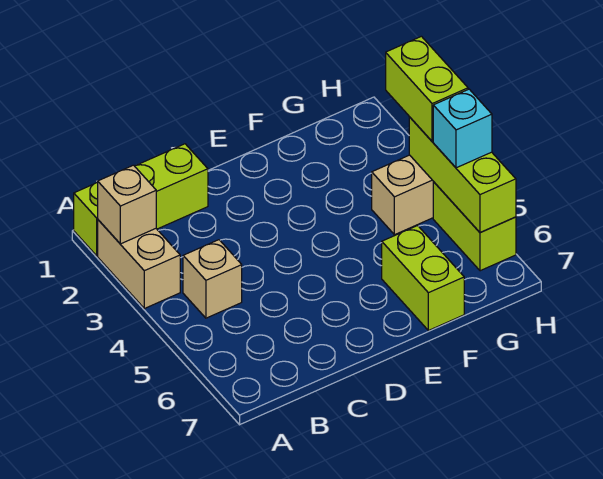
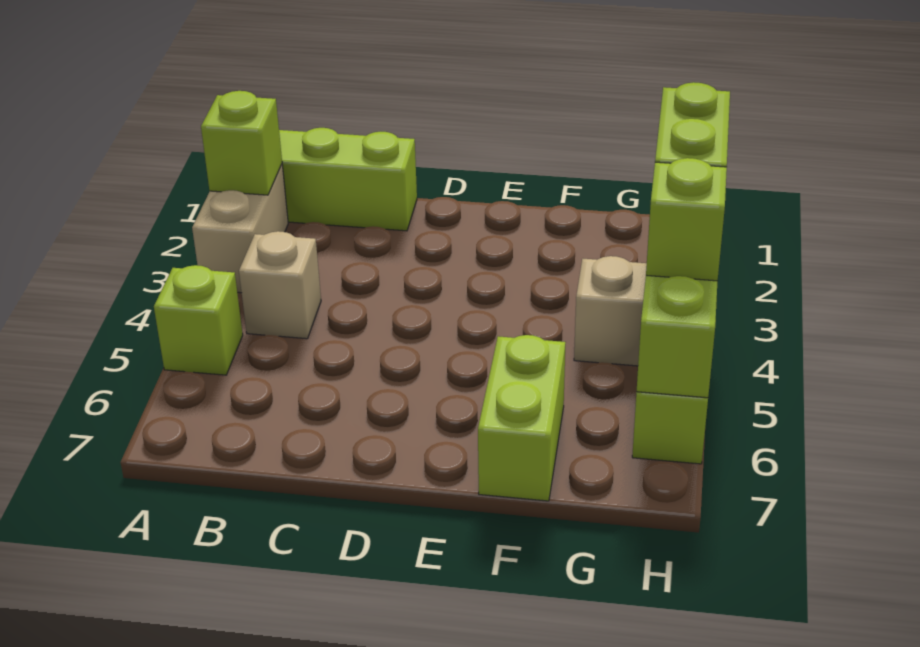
tan brick A2 level 2 -> lime brick A2 level 2
none -> lime brick A5 level 1
cyan brick H5 level 3 -> lime brick H5 level 3

